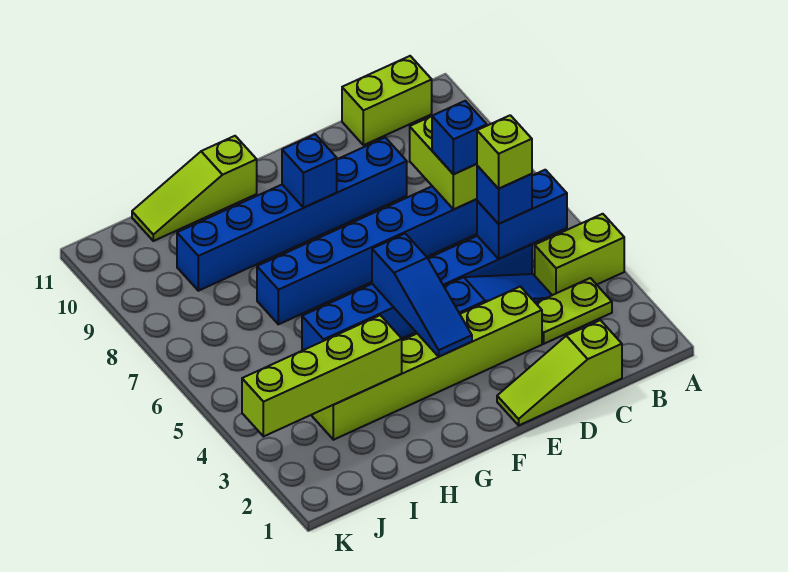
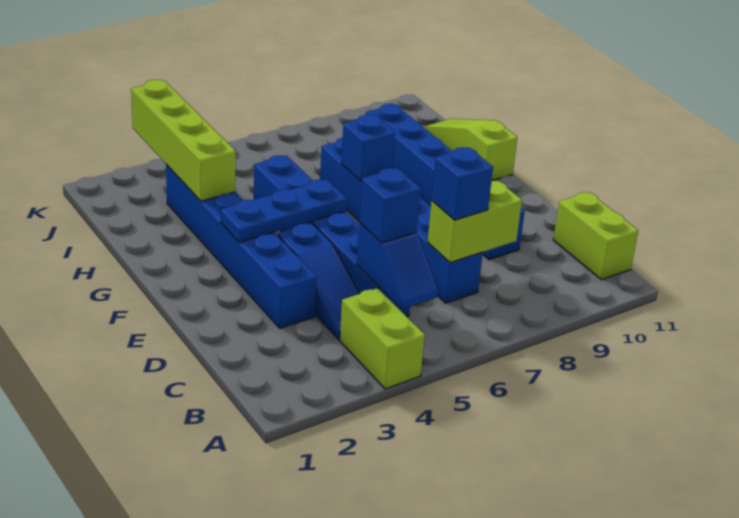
lime plate B3:C3 level 1 -> none
blue brick B5:C5 level 2 -> blue slope B5:C5 level 2 top C
lime slope C1:E1 level 1 top C -> none
lime brick C5 level 4 -> none
lime brick D3:I3 level 1 -> blue brick D3:I3 level 1
blue slope F3:F5 level 2 top 5 -> blue plate F3:F5 level 2
blue brick F9 level 2 -> blue brick G7 level 2

